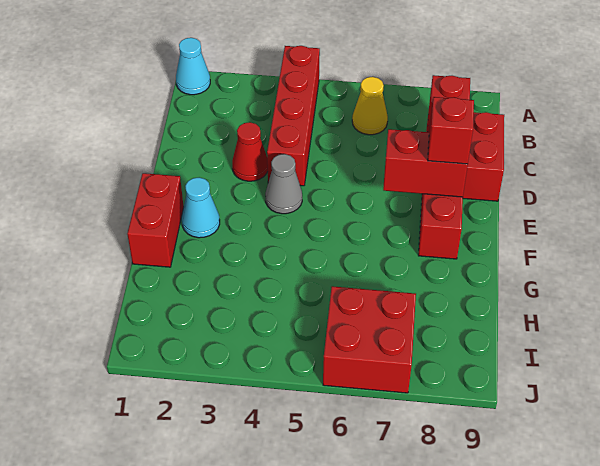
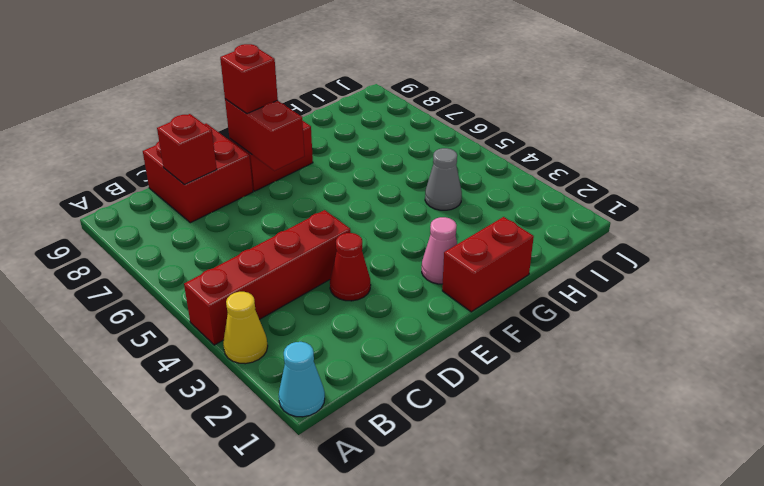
yellow cone B6 level 1 -> yellow cone A3 level 1
grey cone E4 level 1 -> grey cone H4 level 1
cyan cone F2 level 1 -> pink cone F2 level 1
red brick I6:J7 level 1 -> none

